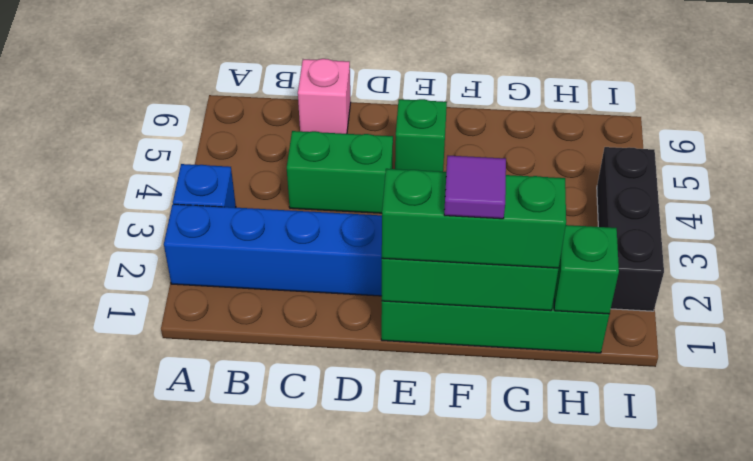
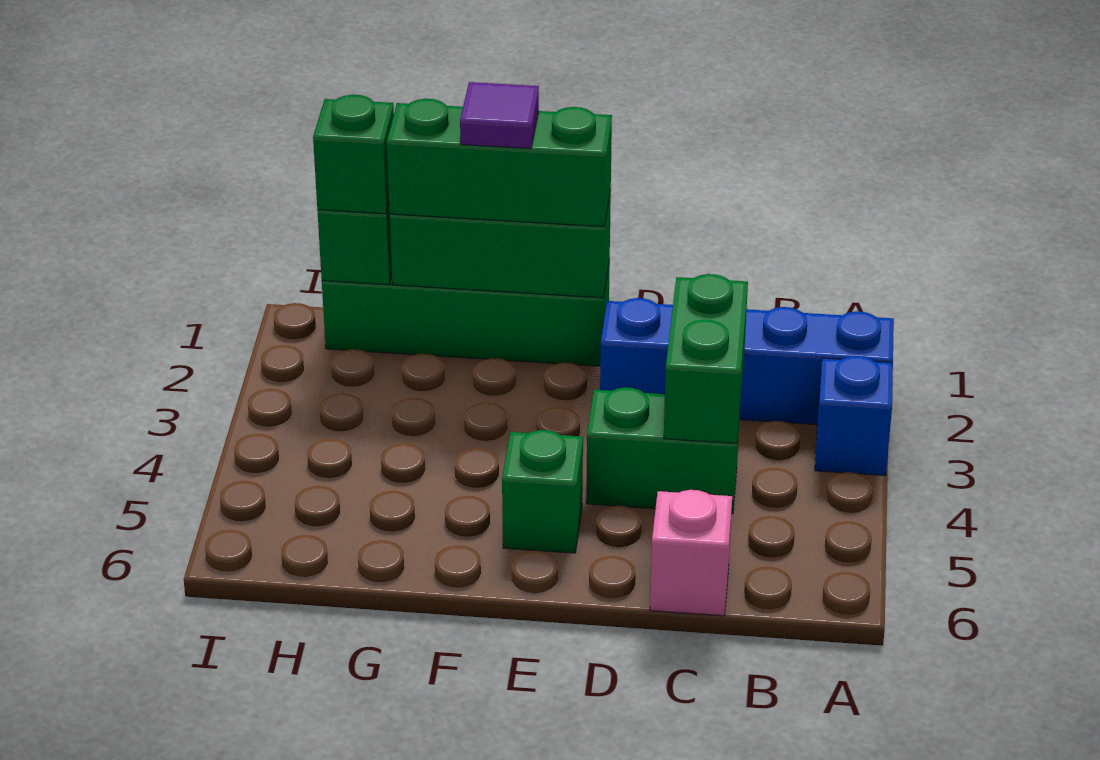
none -> green brick C3:C4 level 2
none -> green brick H1 level 3
black brick I2:I4 level 1 -> none

